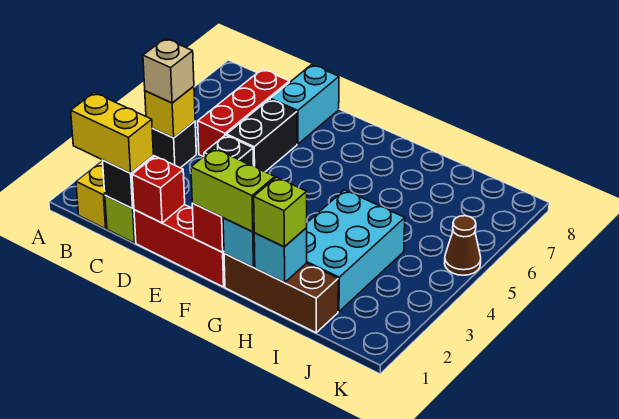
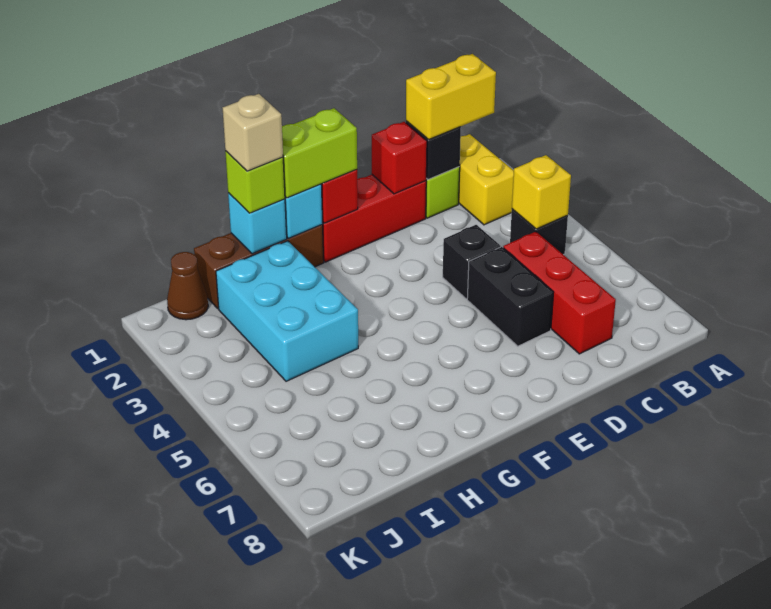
tan brick B4 level 3 -> tan brick H1 level 4
cyan brick D7:D8 level 1 -> none
brown cone K5 level 1 -> brown cone J1 level 1

